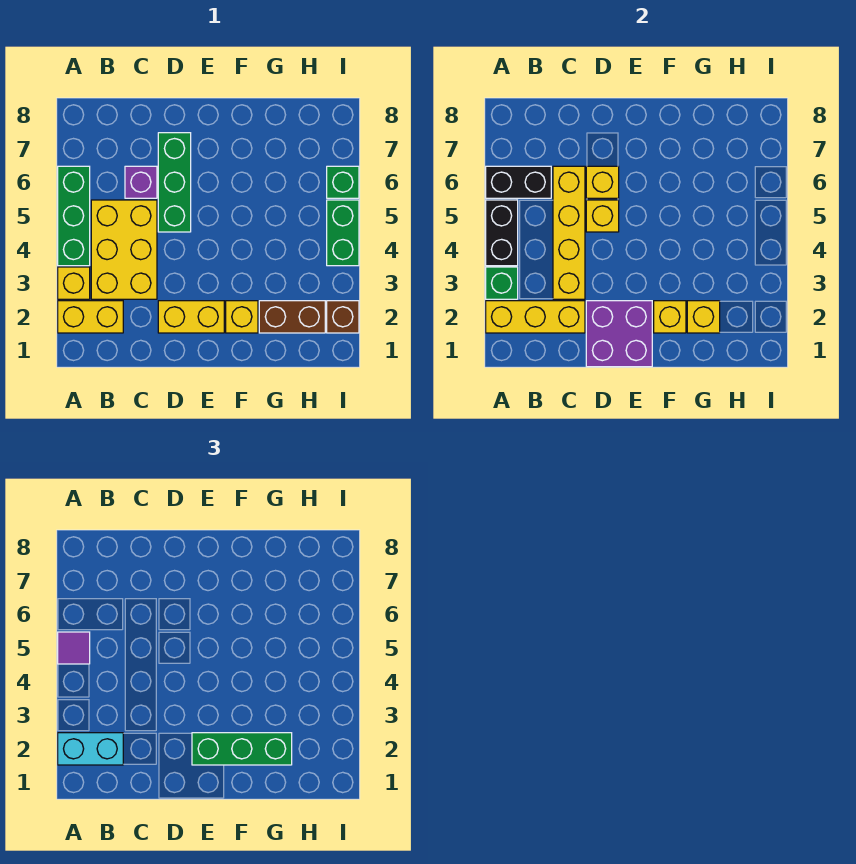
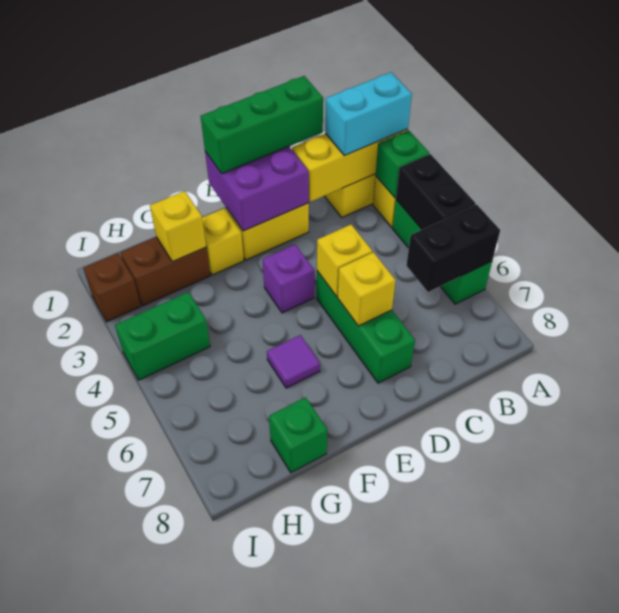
purple tile A5 level 3 -> purple tile F6 level 1
yellow brick B3:C5 level 1 -> none
yellow brick C3:C6 level 2 -> none
purple brick C6 level 1 -> purple brick E4 level 1
green brick E2:G2 level 3 -> green brick C1:E1 level 3
yellow brick F2 level 2 -> none
green brick I4:I5 level 1 -> green brick H4:I4 level 1
green brick I6 level 1 -> green brick G8 level 1

